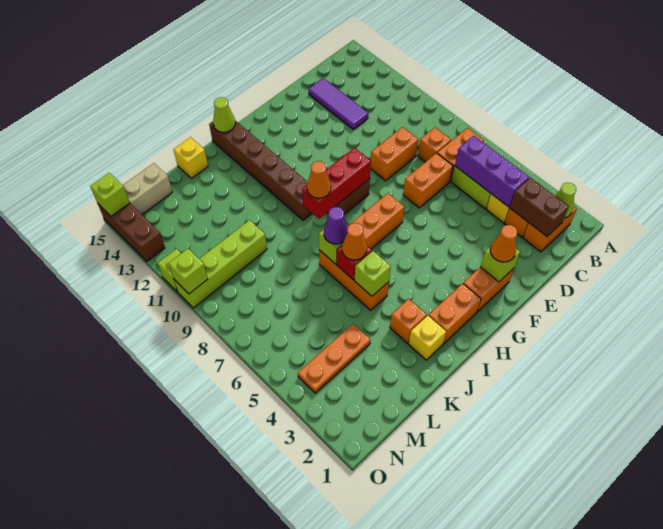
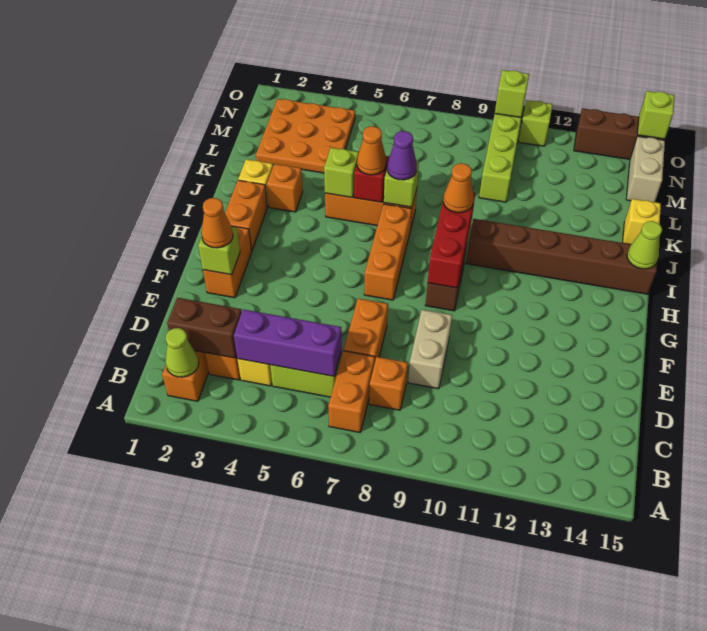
orange brick D9:E9 level 1 -> tan brick D9:E9 level 1
purple tile D12:D14 level 1 -> none
orange plate L4:N4 level 1 -> orange plate L2:N4 level 1

